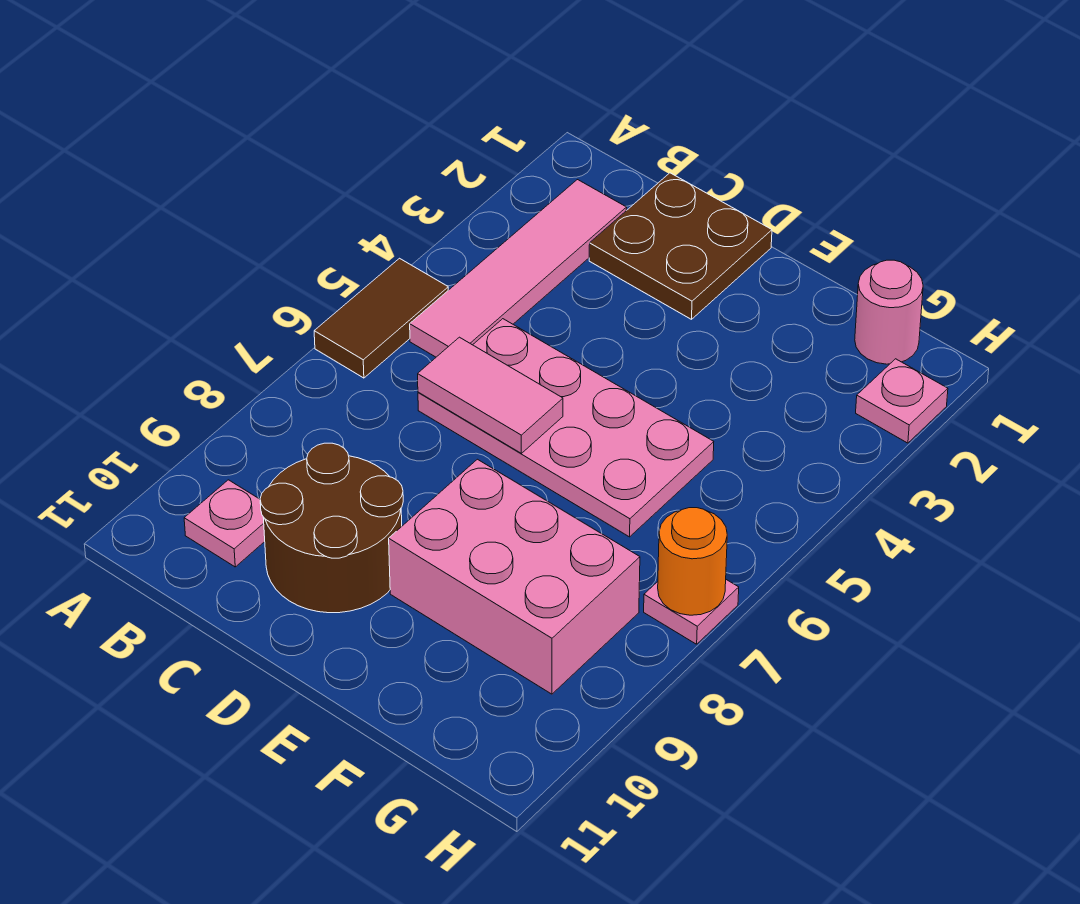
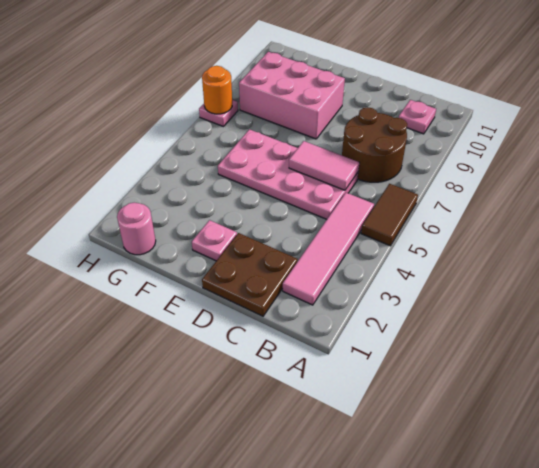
brown round brick C9:D10 level 1 -> brown round brick B7:C8 level 1
pink plate H2 level 1 -> pink plate E2 level 1

